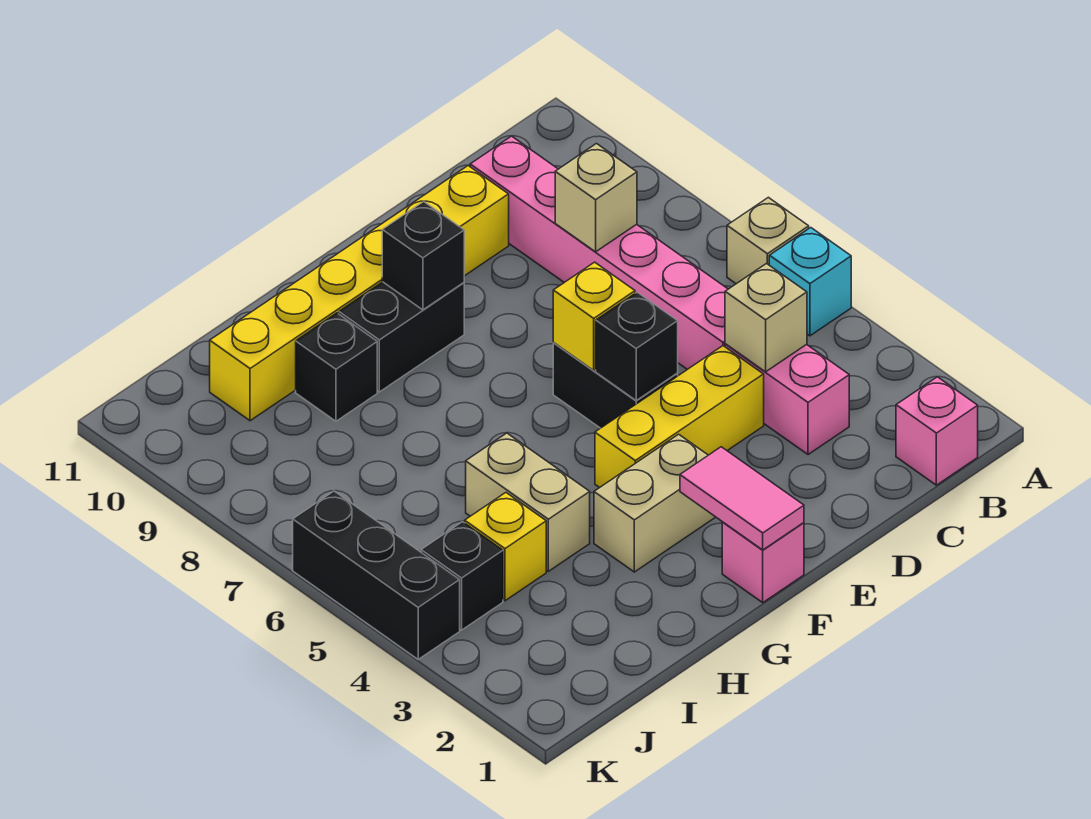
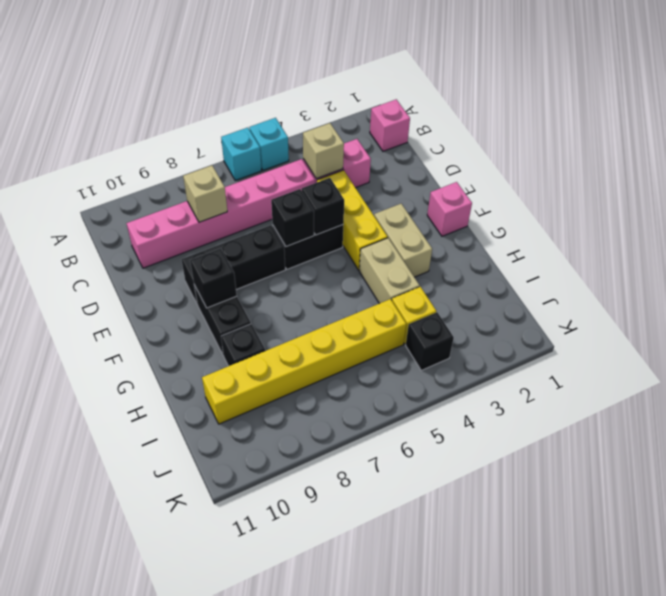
tan brick A6 level 1 -> cyan brick A6 level 1
yellow brick D10:I10 level 1 -> yellow brick I5:I10 level 1
yellow brick E6 level 2 -> black brick E6 level 2
pink tile F1:F2 level 2 -> none
tan brick H4:H5 level 1 -> tan brick G4:H4 level 1
black brick K4:K6 level 1 -> black brick E7:E9 level 1

